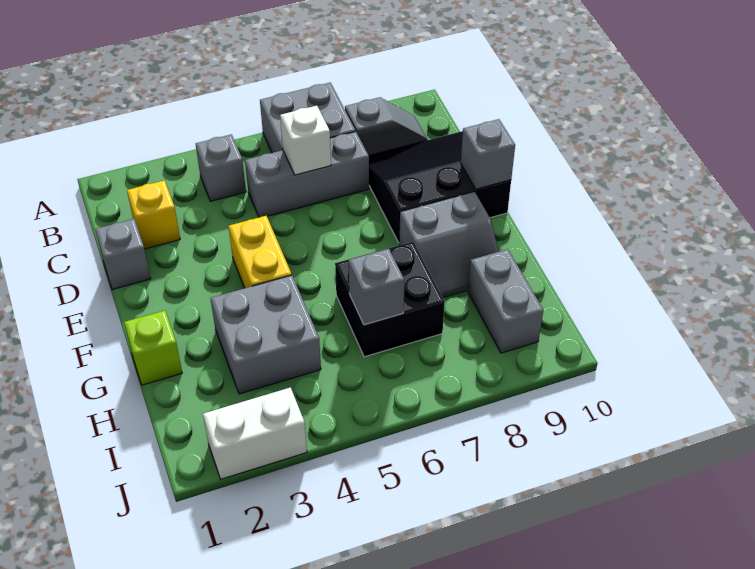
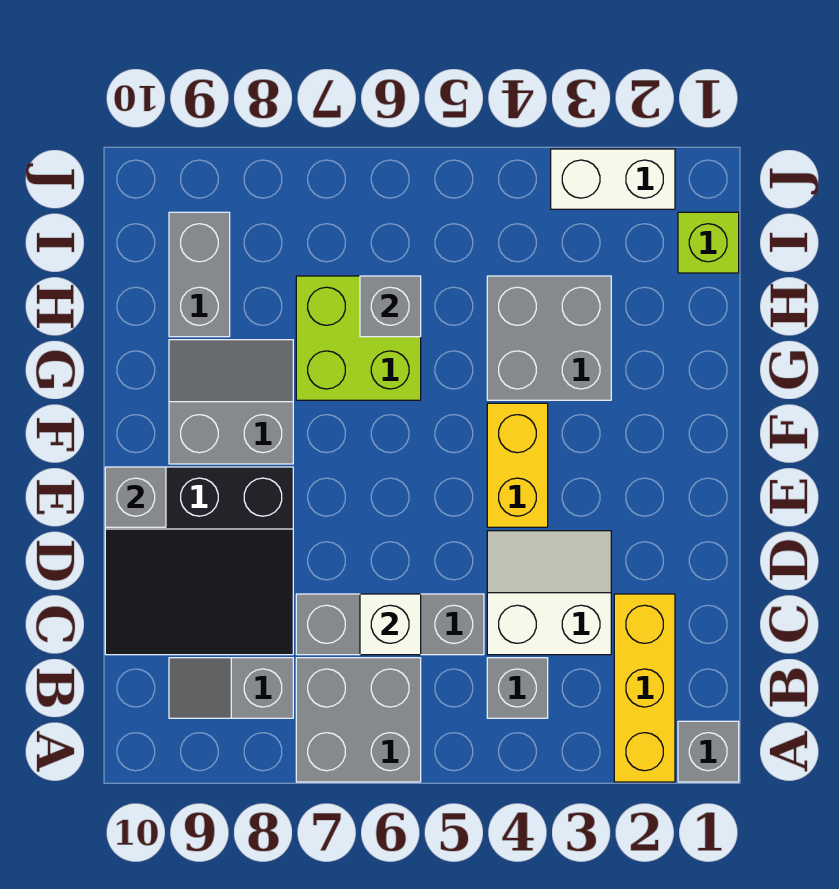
yellow brick C2 level 1 -> yellow brick A2:C2 level 1
none -> white slope C3:D4 level 1 top C
grey brick D1 level 1 -> grey brick A1 level 1
lime brick G1 level 1 -> lime brick I1 level 1
black brick G6:H7 level 1 -> lime brick G6:H7 level 1

